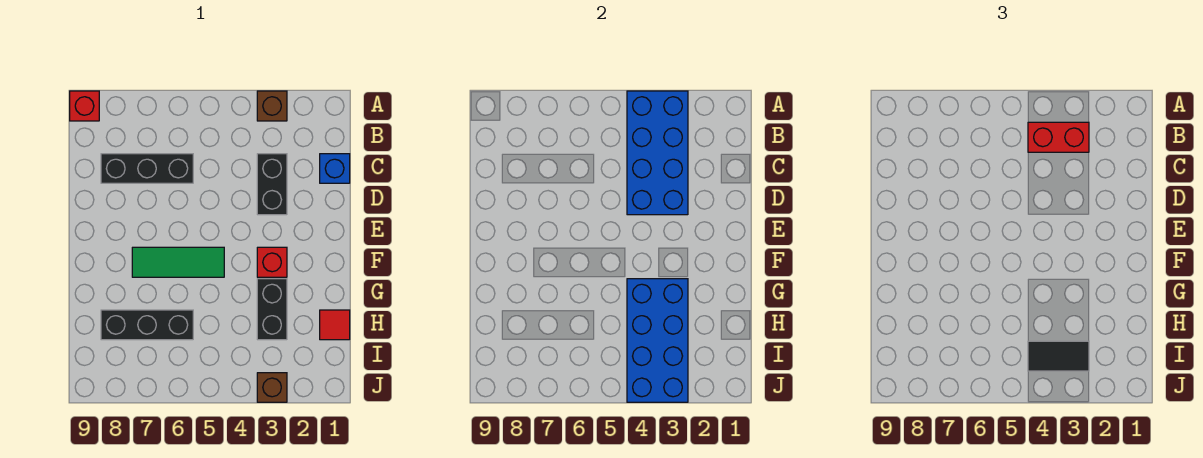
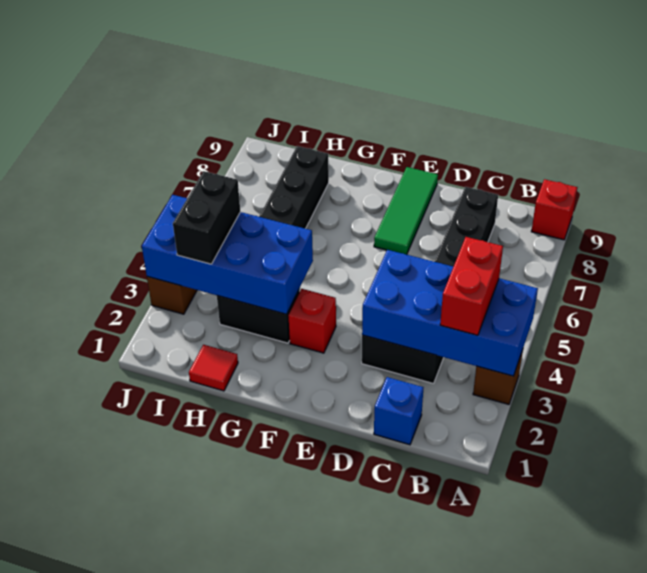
green tile F5:F7 level 1 -> green tile E7:E9 level 1
black tile I3:I4 level 3 -> black brick I3:I4 level 3

